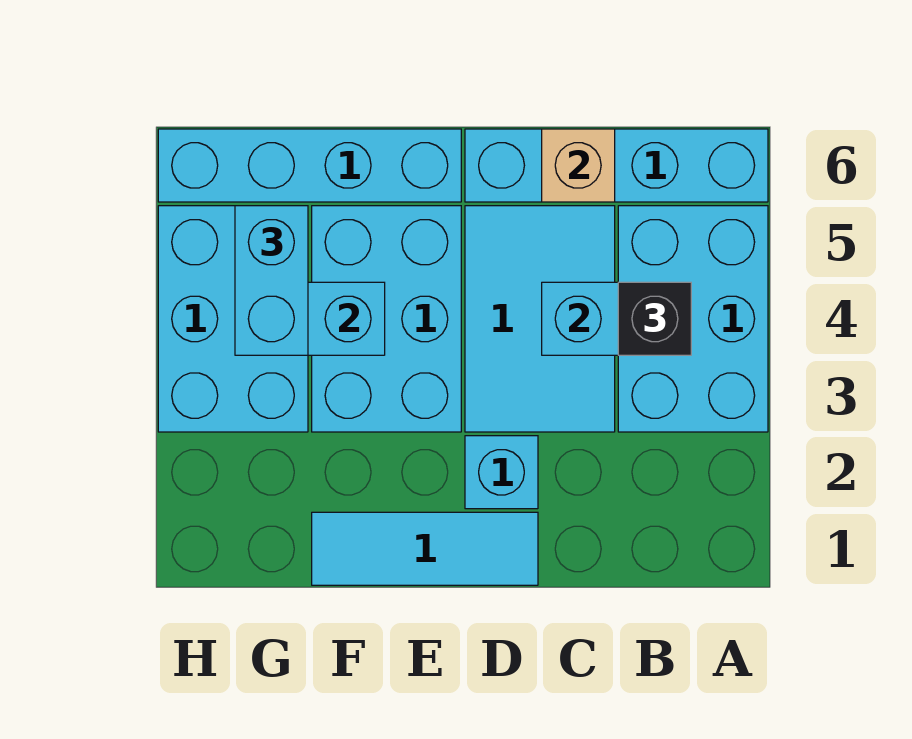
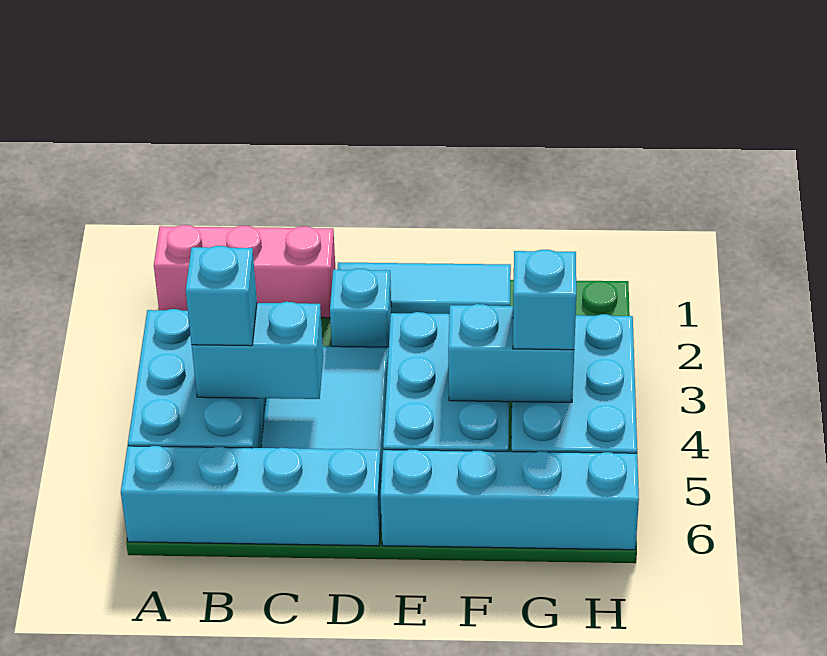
none -> pink brick A1:C1 level 1
black brick B4 level 3 -> cyan brick B4 level 3
tan brick C6 level 2 -> none
cyan brick G4:G5 level 3 -> cyan brick G4 level 3

